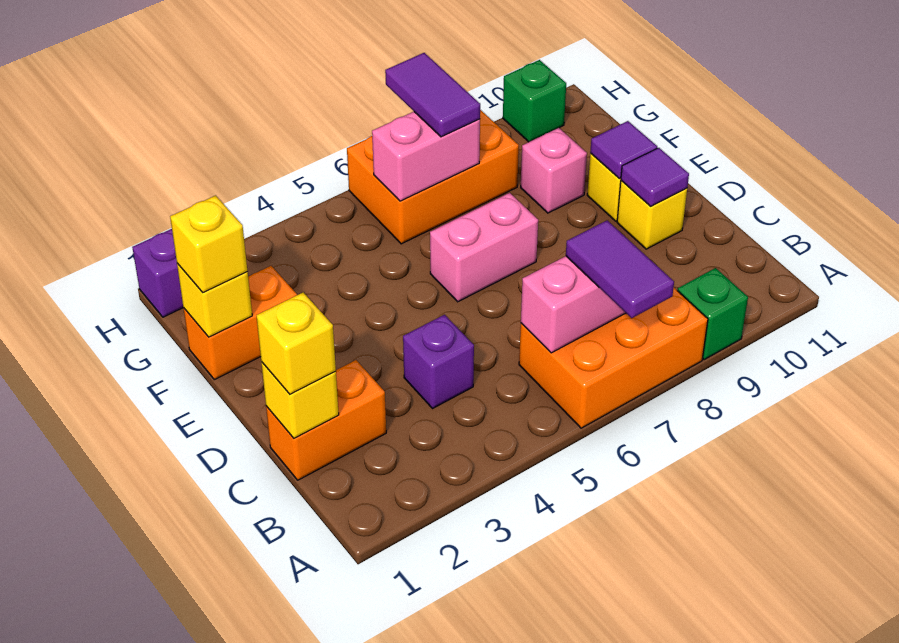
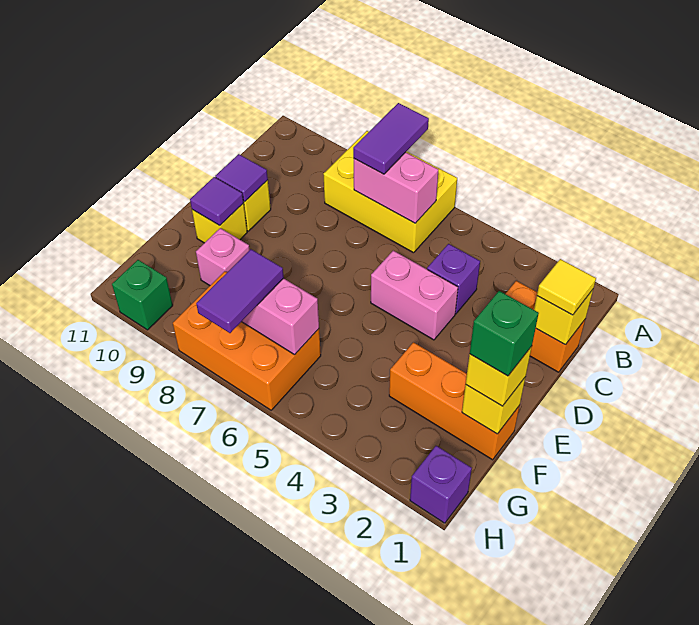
orange brick A6:B8 level 1 -> yellow brick A6:B8 level 1
green brick A9 level 1 -> green brick F1 level 4
yellow brick C1 level 3 -> yellow tile C1 level 3
pink brick E6:E7 level 1 -> pink brick D4:D5 level 1
orange brick F1:F2 level 1 -> orange brick F1:F3 level 1

